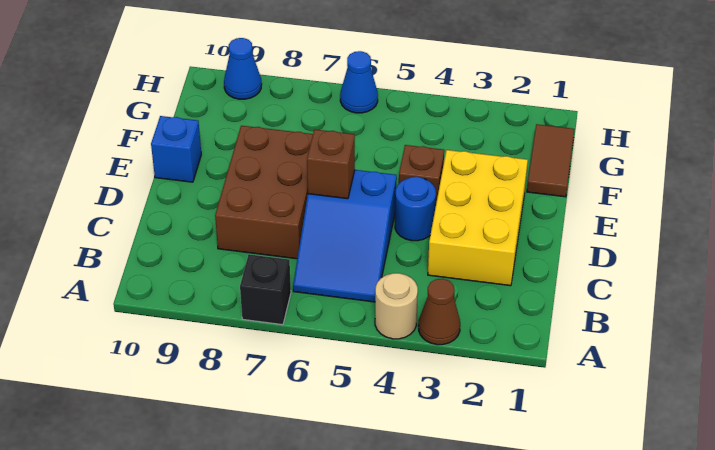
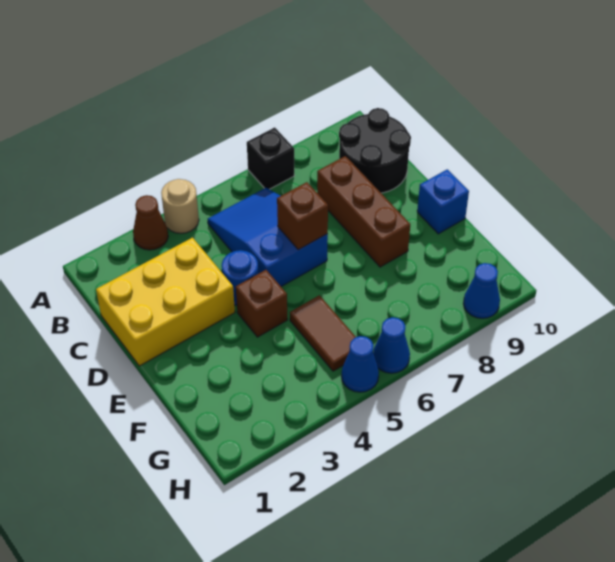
none -> black round brick B9:C10 level 1
yellow brick C2:E3 level 1 -> yellow brick C1:D3 level 1
brown brick C7:E8 level 1 -> brown brick C8:E8 level 1
brown tile F1:G1 level 1 -> brown tile F5:G5 level 1
none -> blue cone H5 level 1

